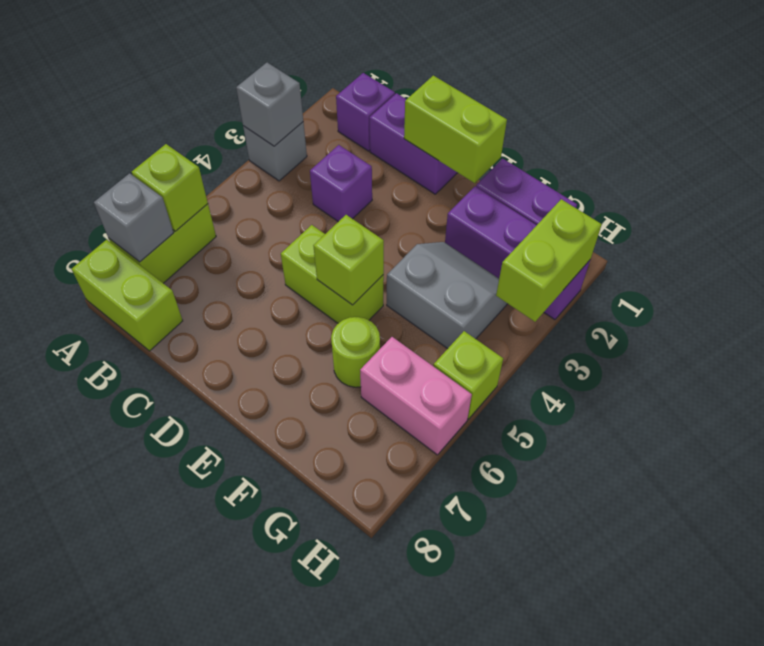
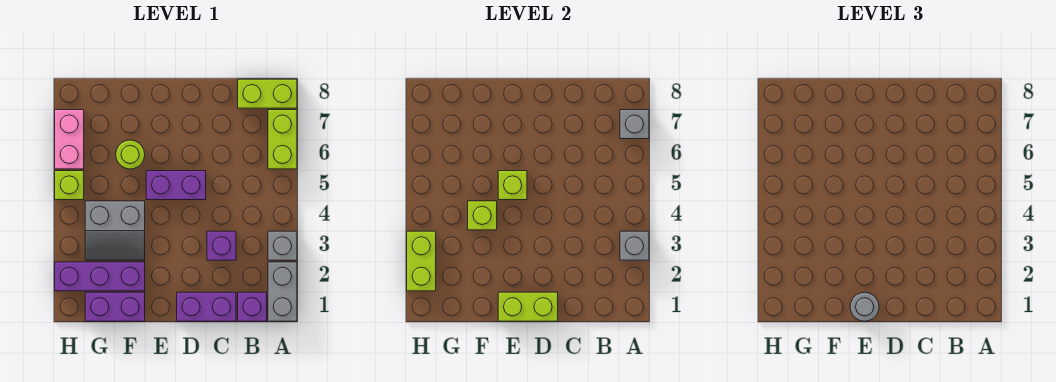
none -> grey brick A1:A2 level 1
lime brick A6 level 2 -> lime brick F4 level 2
lime brick D5:E5 level 1 -> purple brick D5:E5 level 1
none -> grey round brick E1 level 3
pink brick G6:H6 level 1 -> pink brick H6:H7 level 1

